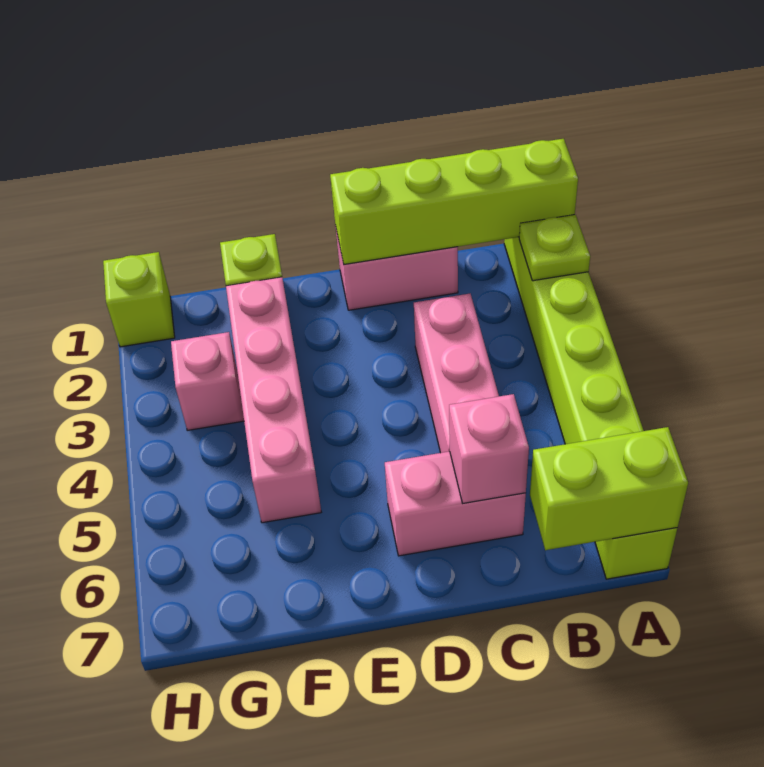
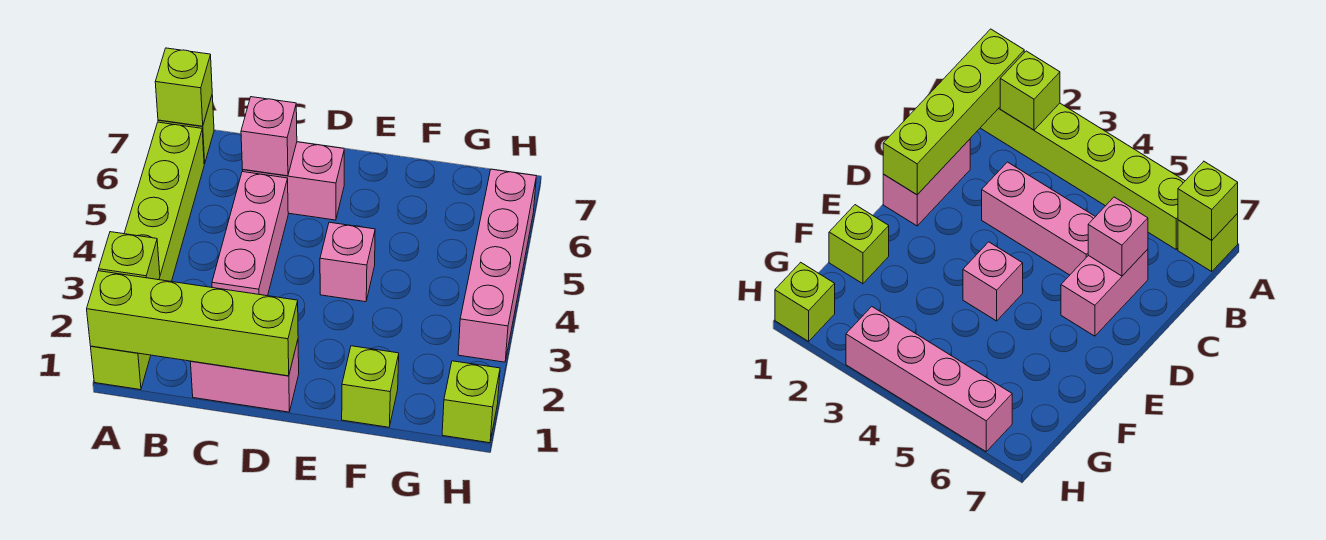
lime plate A2 level 2 -> lime brick A2 level 2
lime brick A7:B7 level 2 -> lime brick A7 level 2
pink brick F2:F5 level 1 -> pink brick H3:H6 level 1
pink brick G3 level 1 -> pink brick E4 level 1

